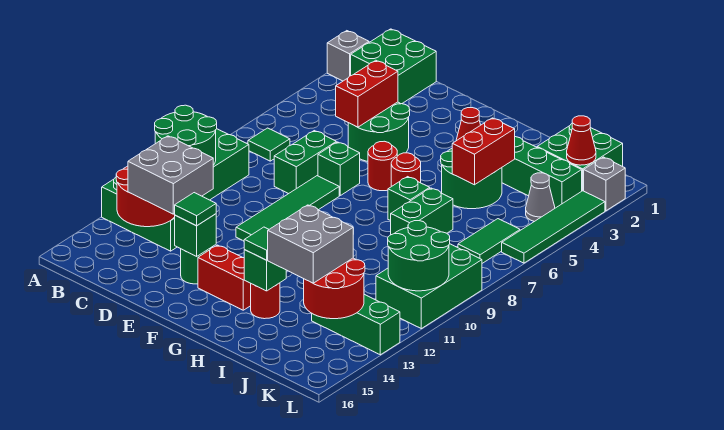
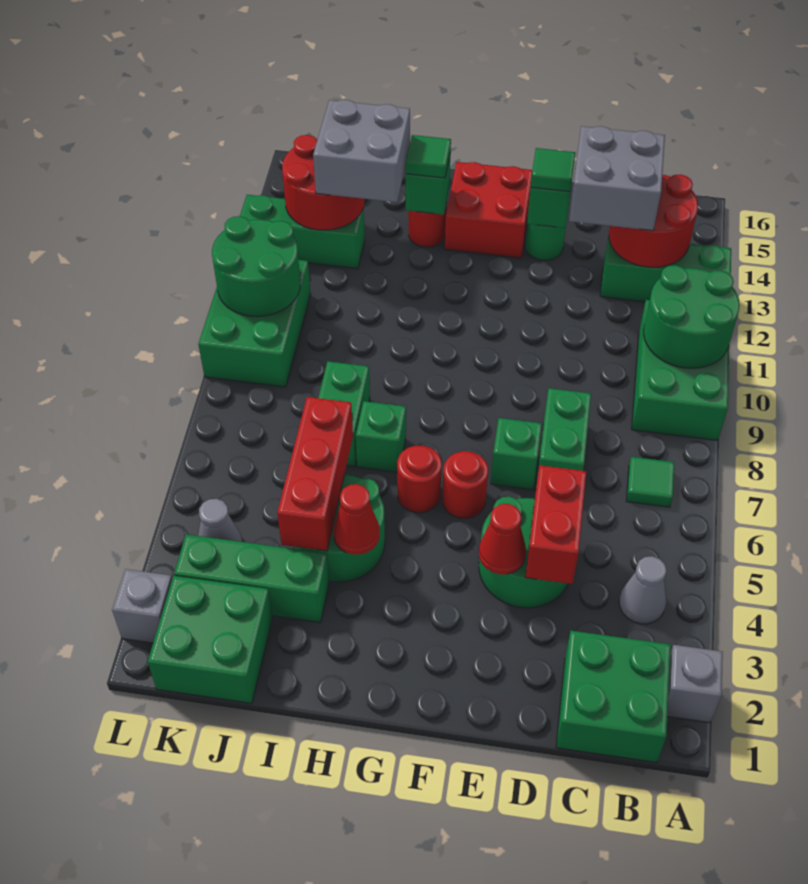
none -> grey cone B4 level 1
green tile E8:E11 level 1 -> none
red brick F14:G14 level 1 -> red brick F14:G15 level 1
red brick I4:I5 level 2 -> red brick I4:I6 level 2
red cone K2 level 2 -> red cone E4 level 2
green tile K6:K7 level 1 -> none
green tile L3:L6 level 1 -> none

